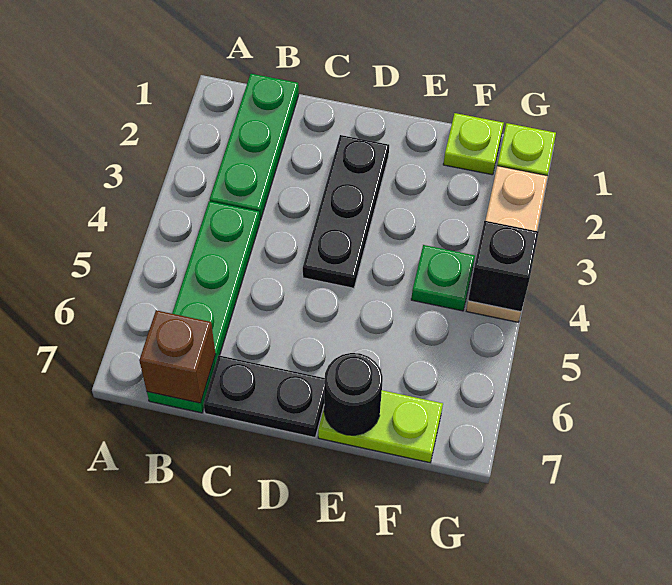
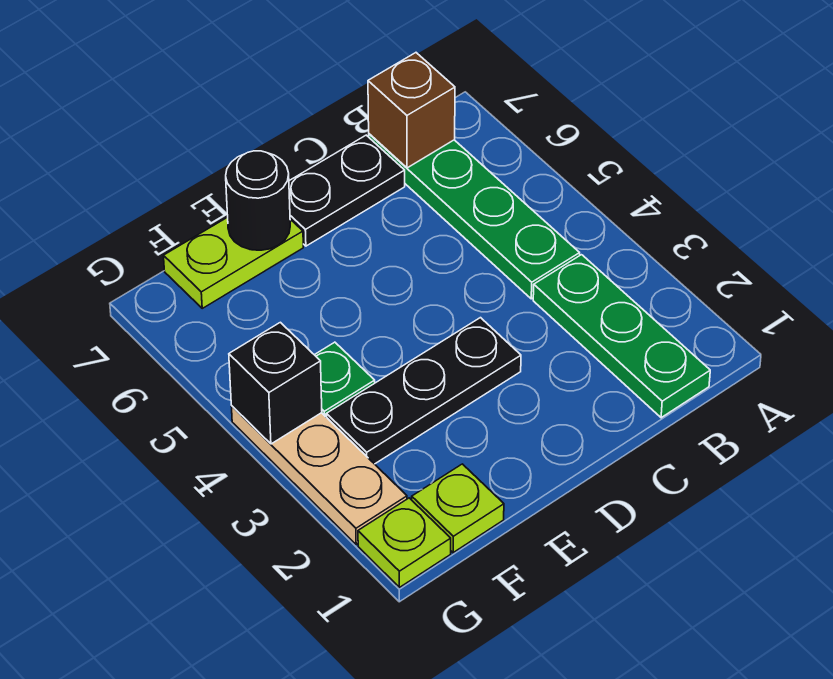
black plate D2:D4 level 1 -> black plate D3:F3 level 1

